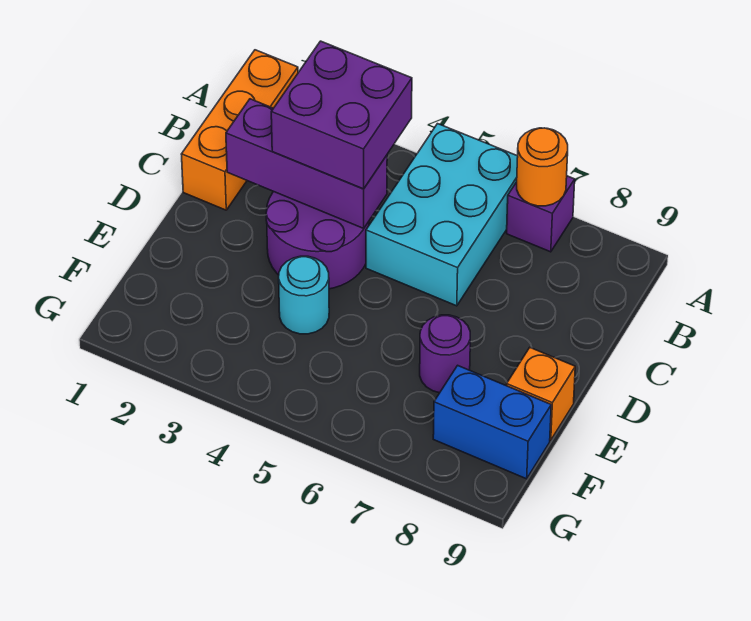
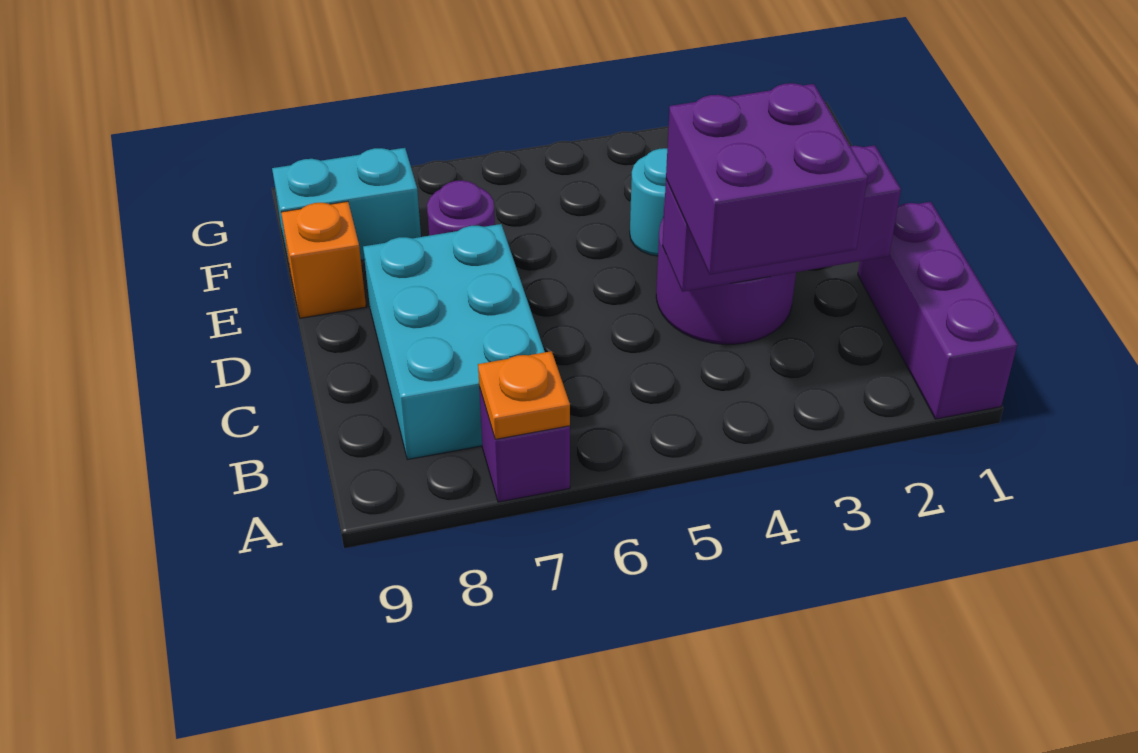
orange brick A1:C1 level 1 -> purple brick A1:C1 level 1
cyan brick A5:C6 level 1 -> cyan brick B7:D8 level 1
orange round brick A7 level 2 -> orange plate A7 level 2
blue brick F8:F9 level 1 -> cyan brick F8:F9 level 1

